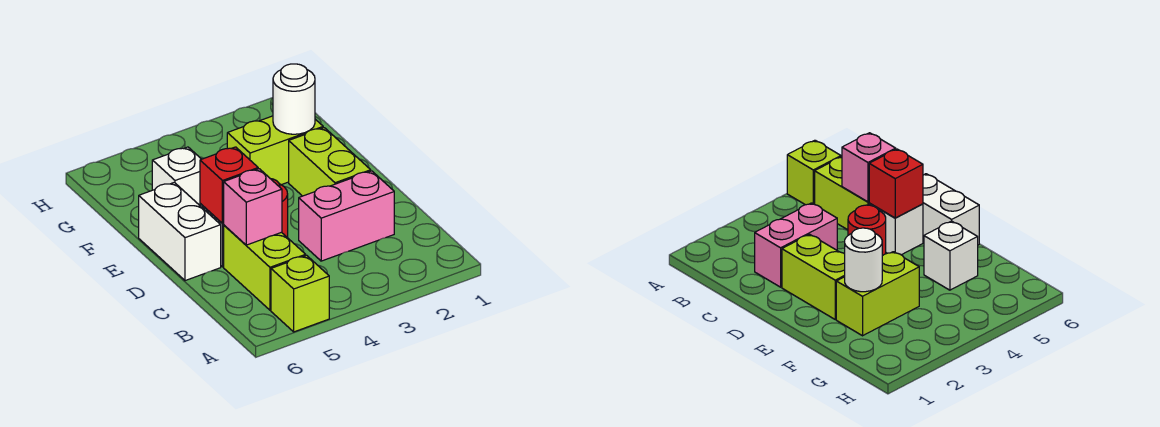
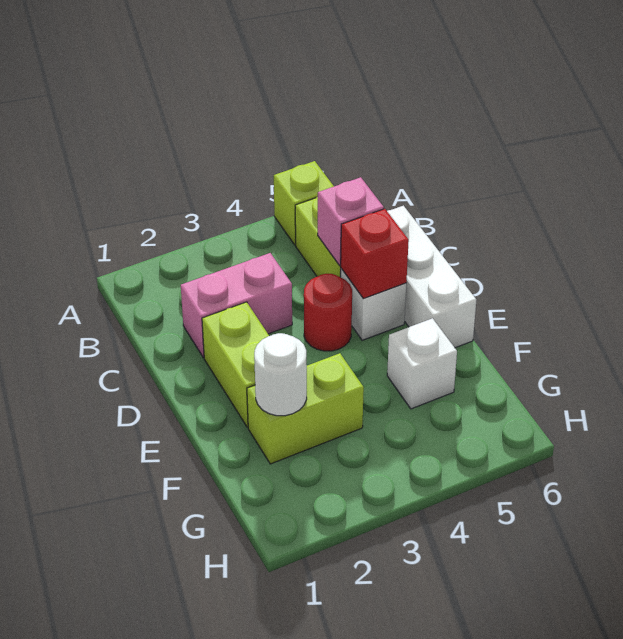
white brick D6:E6 level 1 -> white brick C6:E6 level 1

